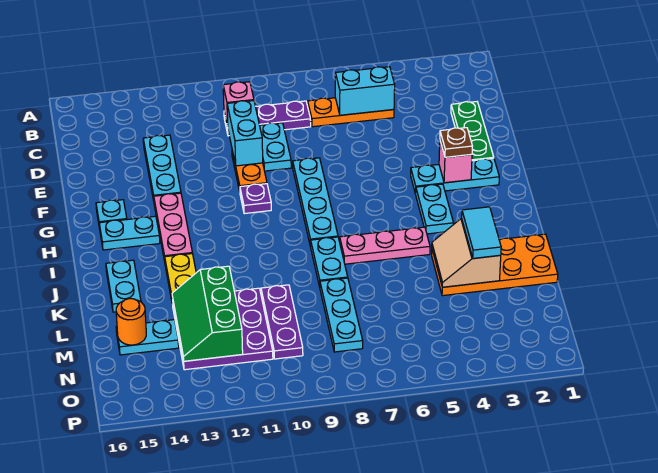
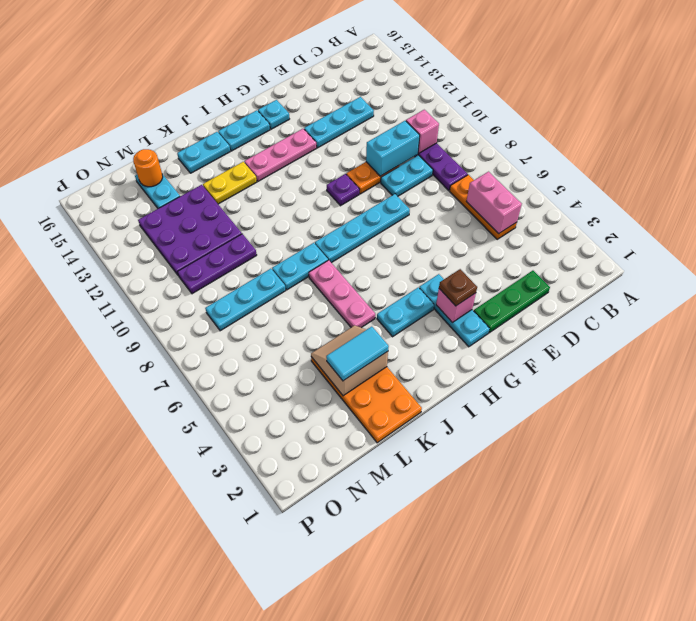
cyan brick C5:C6 level 2 -> pink brick C5:C6 level 2
cyan plate H14:H15 level 1 -> cyan plate H15:I15 level 1
green slope L12:N13 level 2 top 12 -> none

